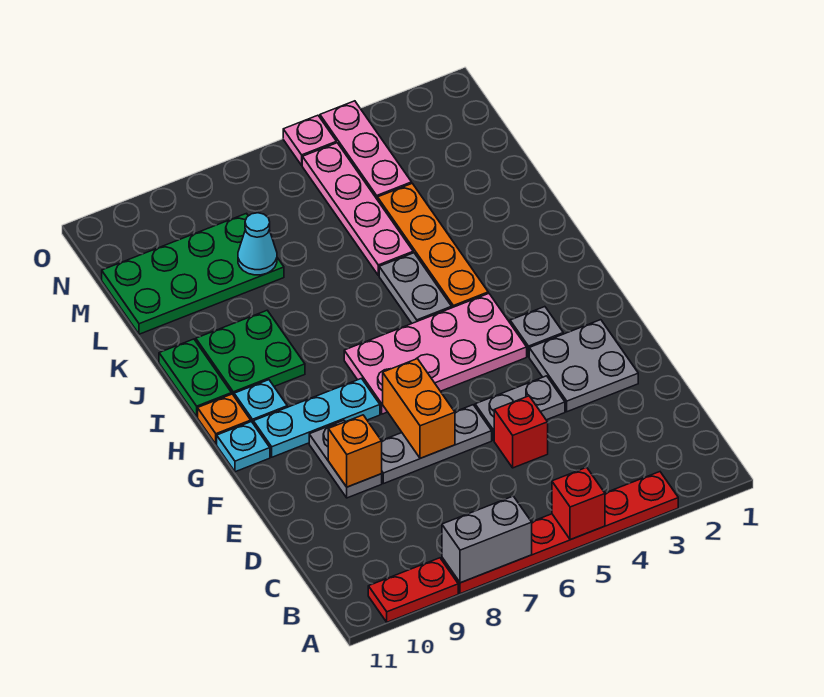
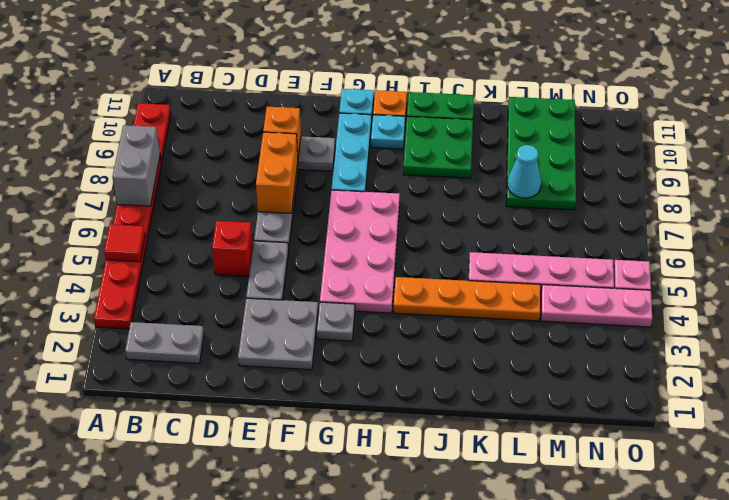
red brick A5 level 2 -> red tile A5 level 2
orange brick E7:F7 level 2 -> orange brick E7:E8 level 2
grey plate I5:J5 level 1 -> grey plate B2:C2 level 1

